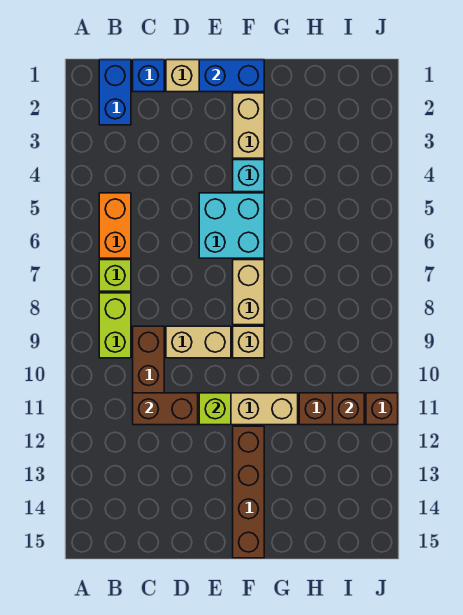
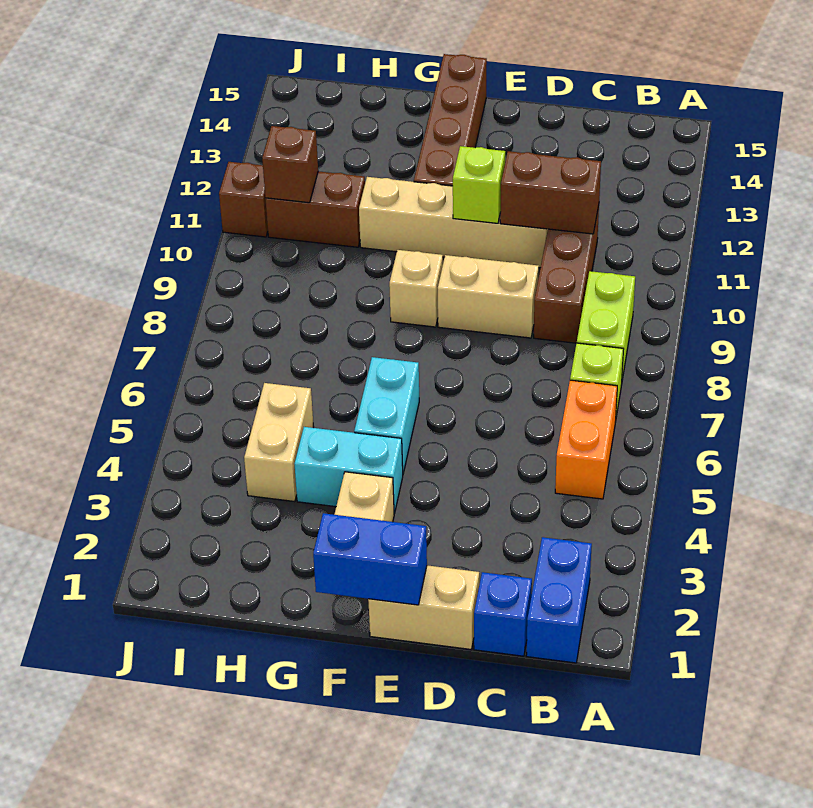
cyan brick E5:F6 level 1 -> cyan brick F5:F6 level 1
cyan brick F4 level 1 -> cyan brick F4:G4 level 1
tan brick F7:F8 level 1 -> tan brick H4:H5 level 1

